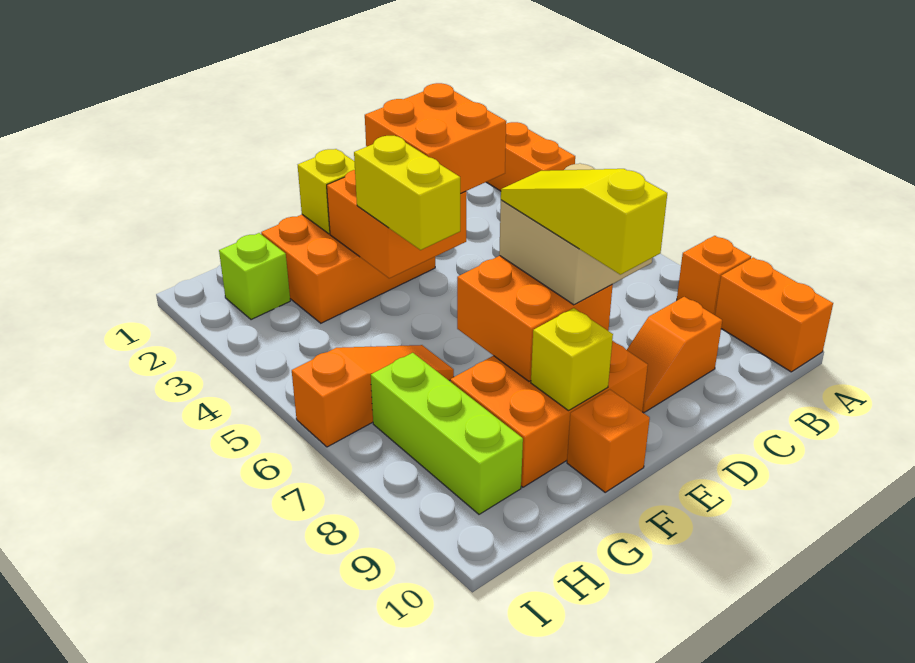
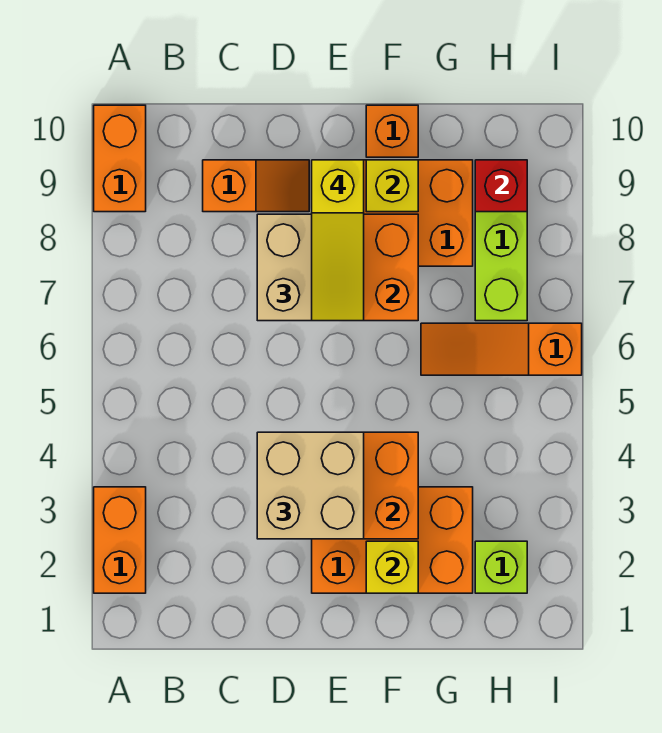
orange brick A8 level 1 -> none
orange brick D3:E4 level 3 -> tan brick D3:E4 level 3
yellow brick F4:F5 level 3 -> none
none -> red brick H9 level 2

